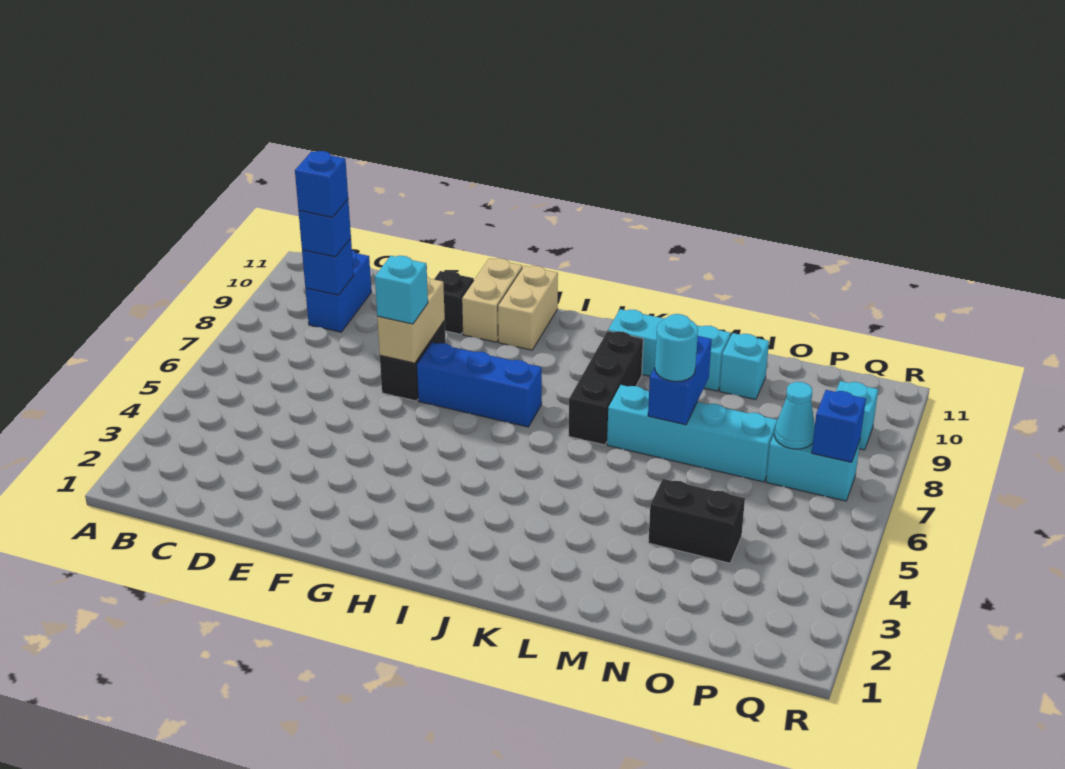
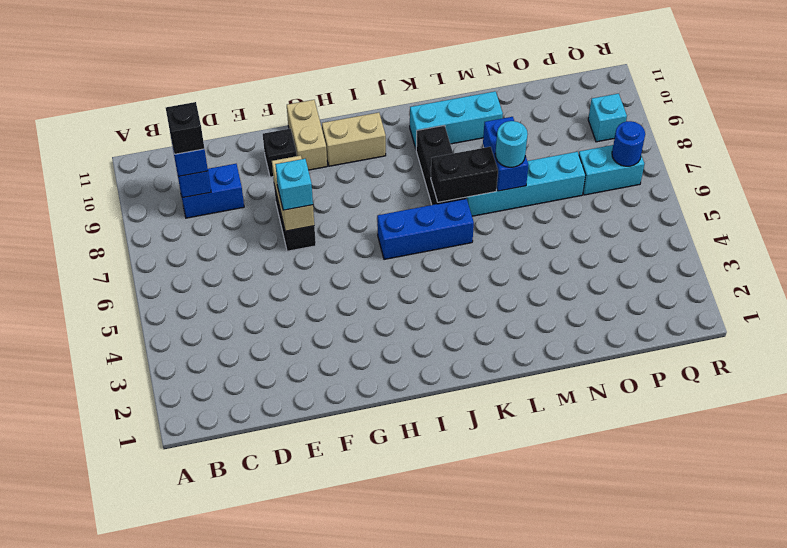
blue brick C9:C10 level 1 -> blue brick C9:D9 level 1
blue brick C9 level 4 -> black brick C9 level 4
blue brick G7:I7 level 1 -> blue brick I6:K6 level 1
tan brick H10:H11 level 1 -> tan brick H10:I10 level 1
black brick N4:O4 level 1 -> black brick K7:L7 level 2
cyan brick N10 level 1 -> none
cyan cone P7 level 2 -> none
blue brick Q7 level 2 -> blue round brick Q7 level 2

